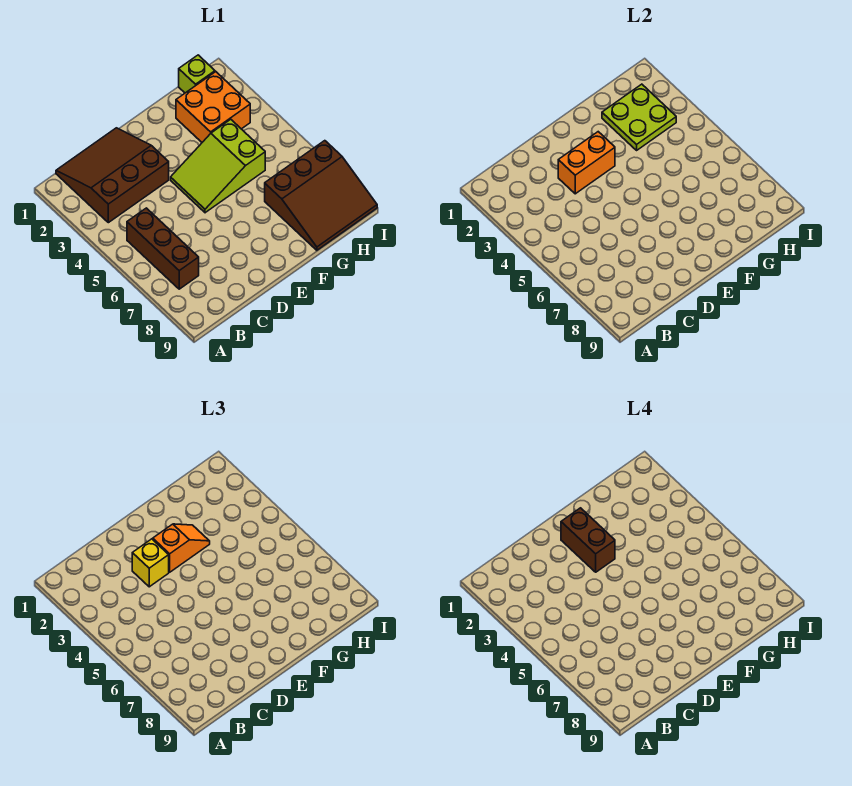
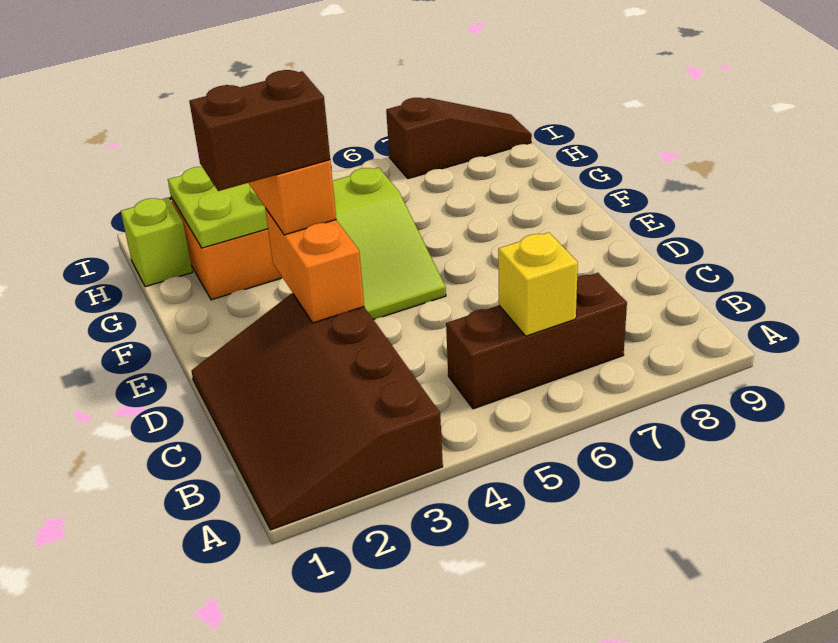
brown slope B1:D3 level 1 top 3 -> brown slope A1:D3 level 1 top 3
yellow brick D3 level 3 -> yellow brick B6 level 2
brown slope G7:I9 level 1 top 7 -> brown slope I7:I9 level 1 top 7

